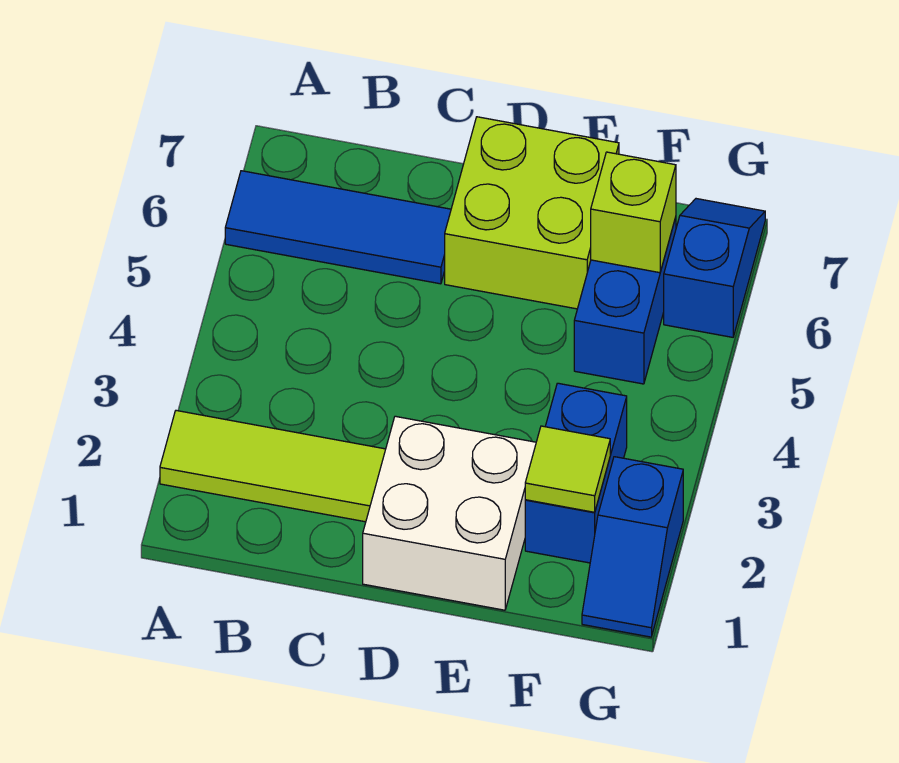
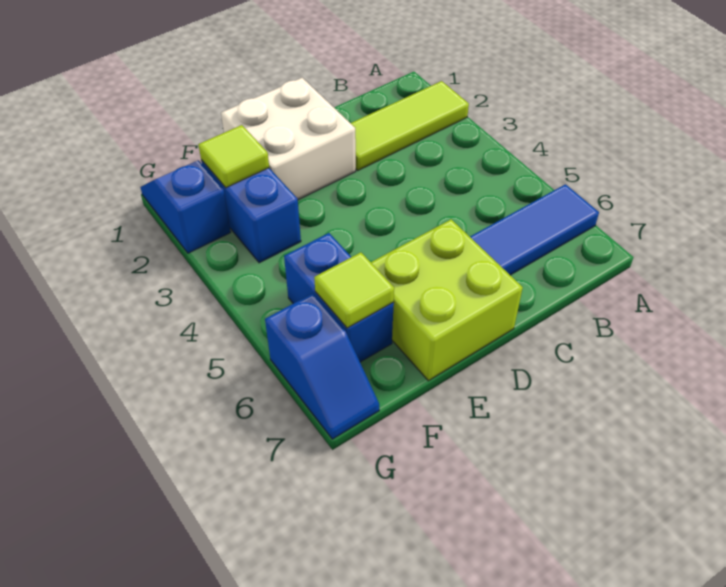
lime brick F6 level 2 -> lime tile F6 level 2

